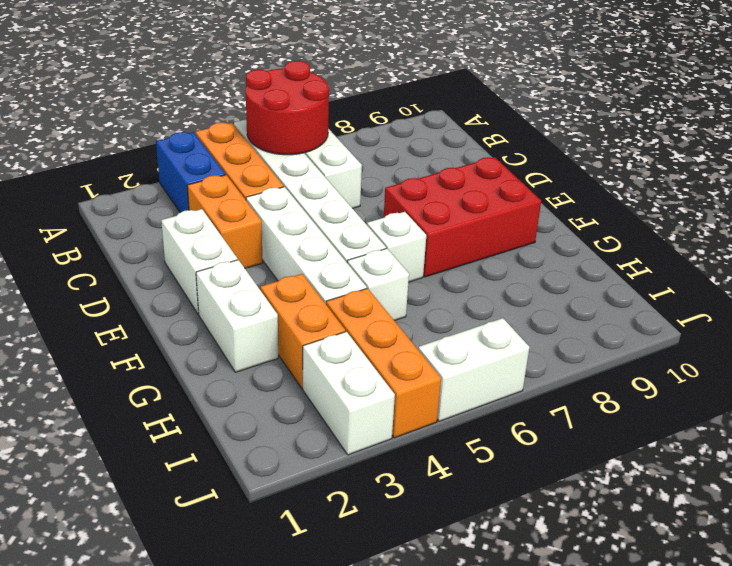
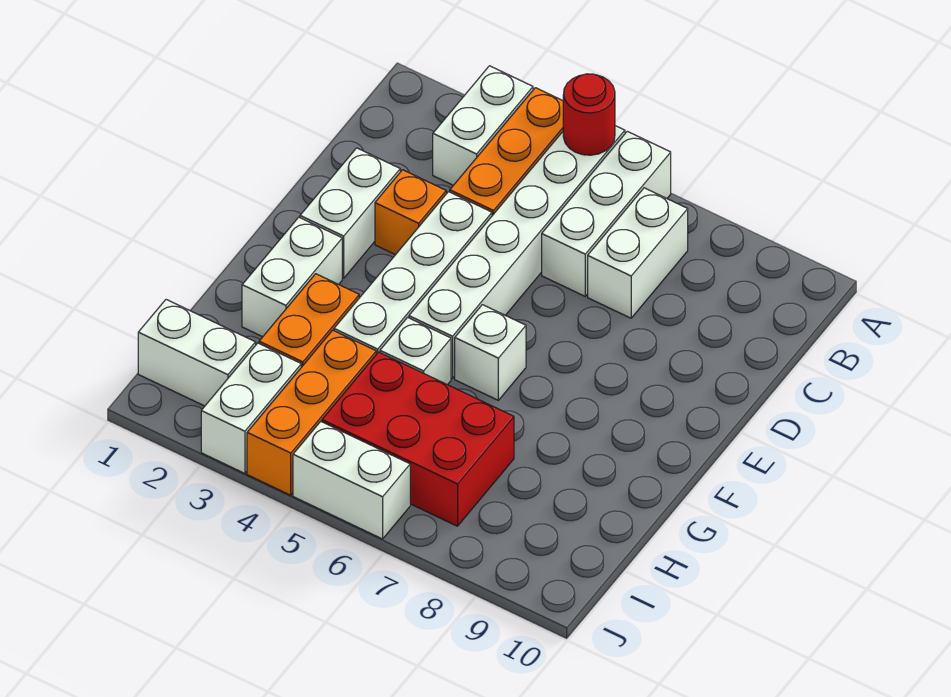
blue brick A3:B3 level 1 -> white brick A3:B3 level 1
red round brick A5:B6 level 2 -> red round brick A5 level 2
none -> white brick B7:C7 level 1
orange brick C3:D3 level 1 -> orange brick D3 level 1
red brick E7:F9 level 1 -> red brick H5:I7 level 1
none -> white brick I1:I2 level 1

